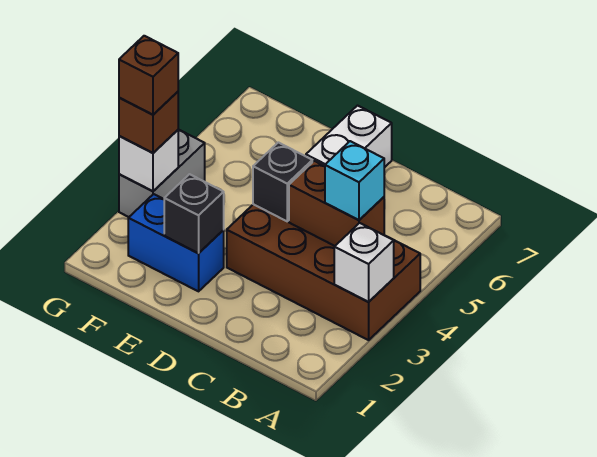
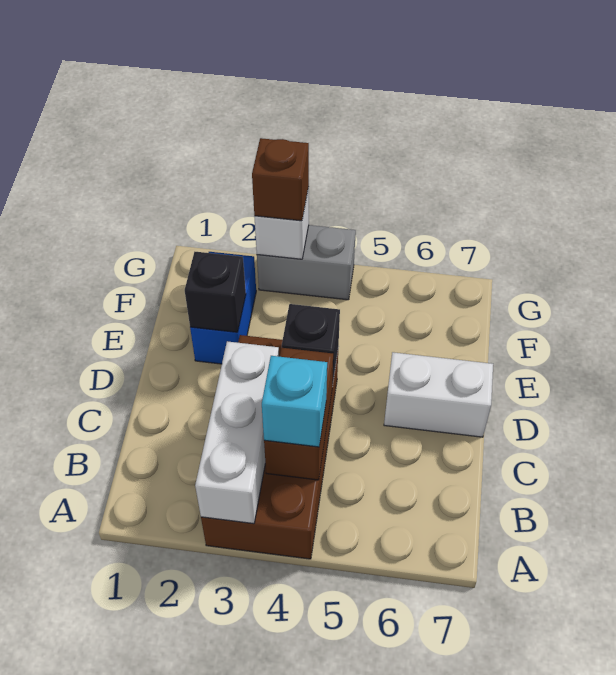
white brick A3 level 2 -> white brick A3:C3 level 2
brown brick G3 level 4 -> none

